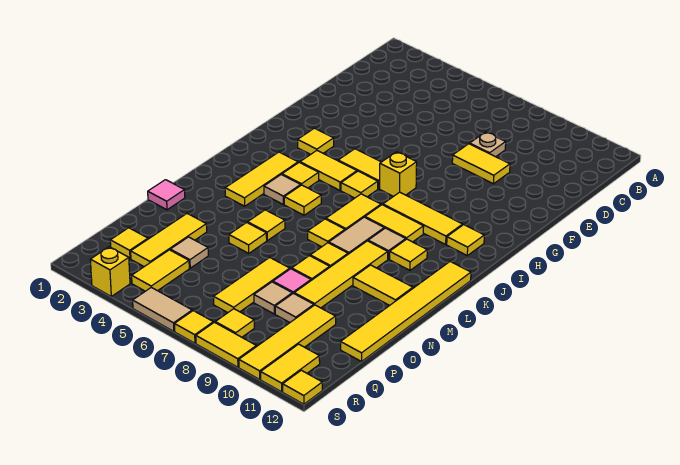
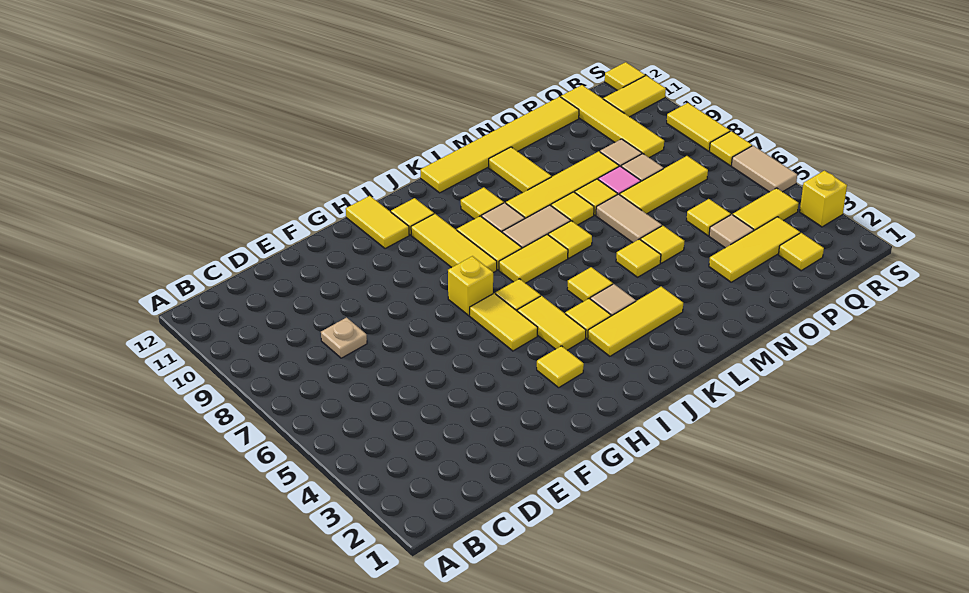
yellow tile E8:E9 level 1 -> yellow tile H11:H12 level 1
pink tile N1 level 1 -> none
none -> tan tile N6:N7 level 1
yellow tile P10:S10 level 1 -> yellow tile Q9:Q12 level 1
yellow tile R8 level 1 -> yellow tile P5 level 1

